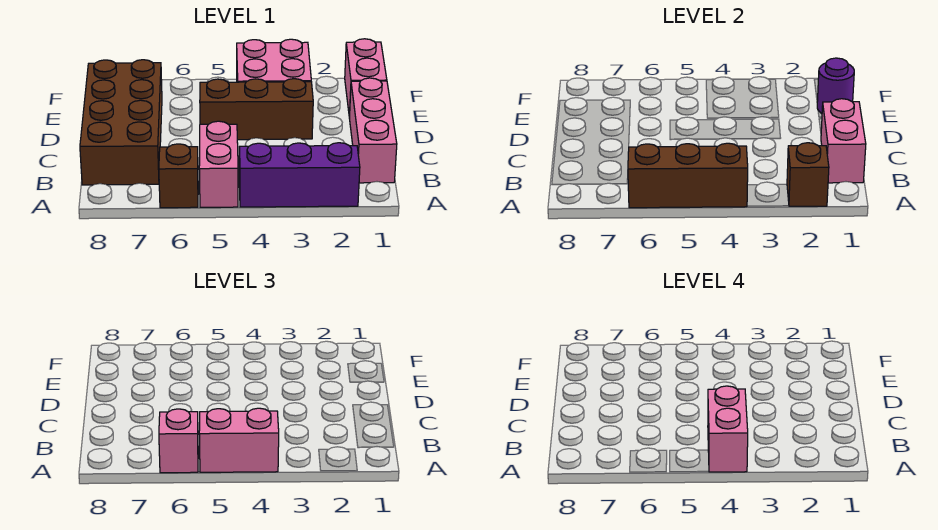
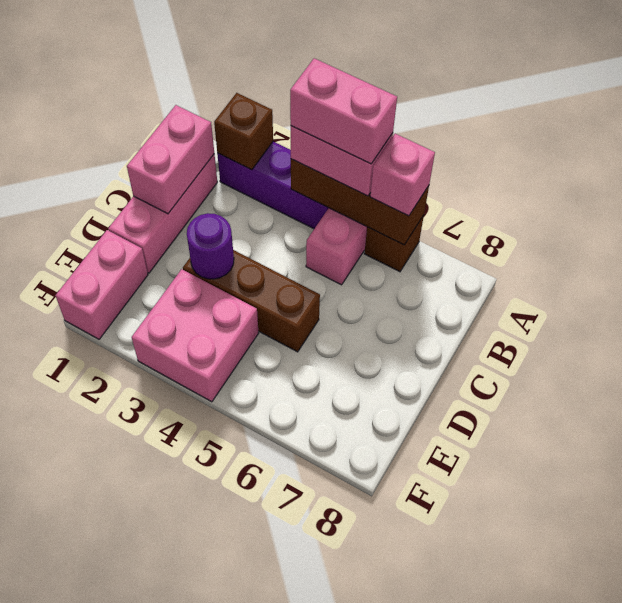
pink brick A4:B4 level 4 -> pink brick A4:A5 level 4
brown brick B7:E8 level 1 -> none
purple round brick E1 level 2 -> purple round brick D3 level 2

